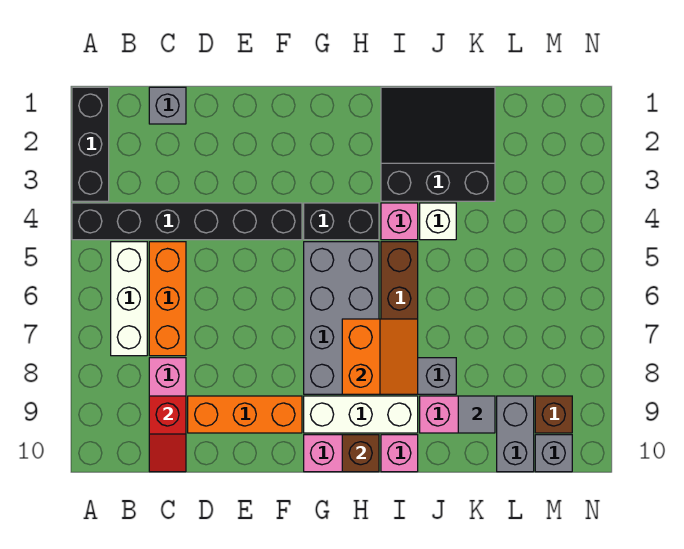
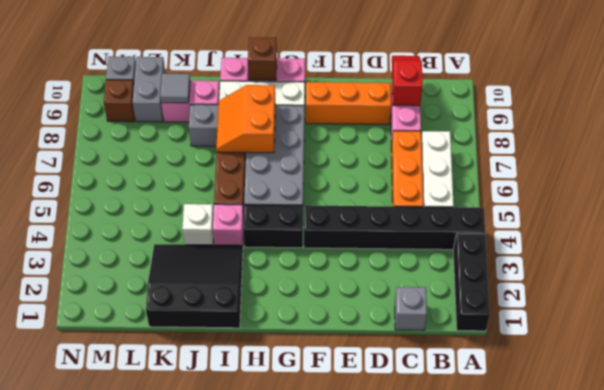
black slope I1:K3 level 1 top 3 -> black slope I1:K3 level 1 top 1

